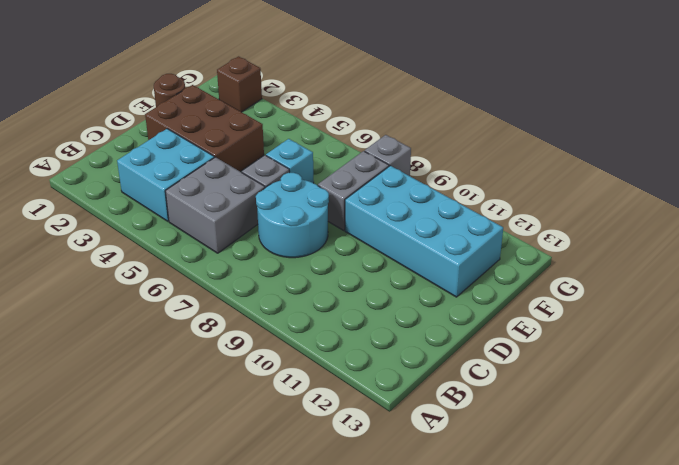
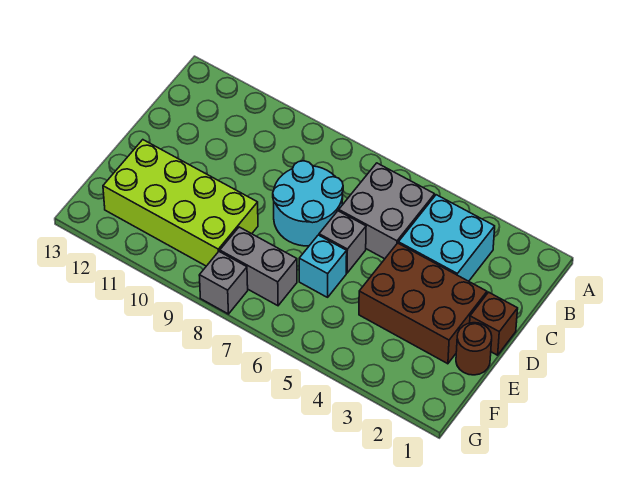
grey brick E8:F8 level 1 -> grey brick F7:F8 level 1
cyan brick E9:F12 level 1 -> lime brick E9:F12 level 1
brown brick G2 level 1 -> brown brick D1 level 1

